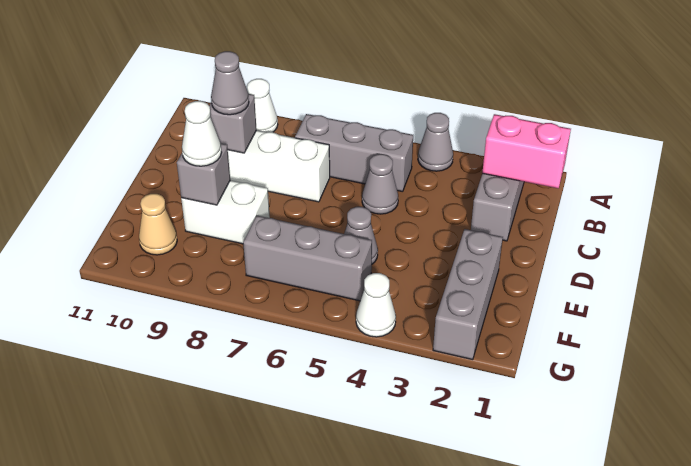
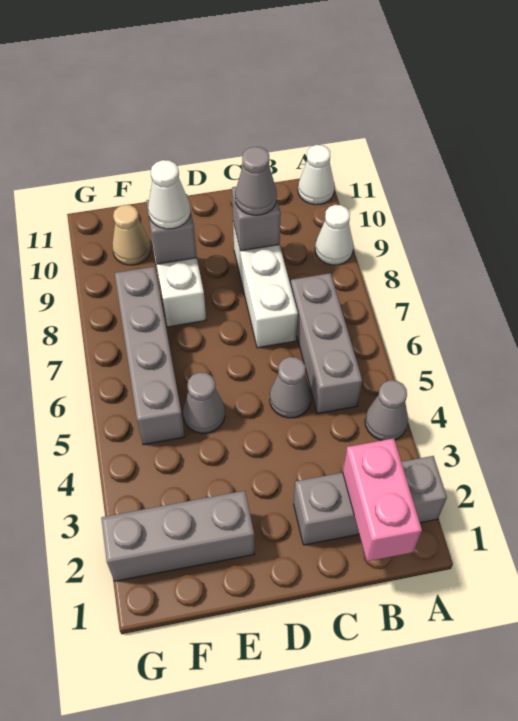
grey brick F5:F7 level 1 -> grey brick F5:F8 level 1
white cone G4 level 1 -> white cone A11 level 1

